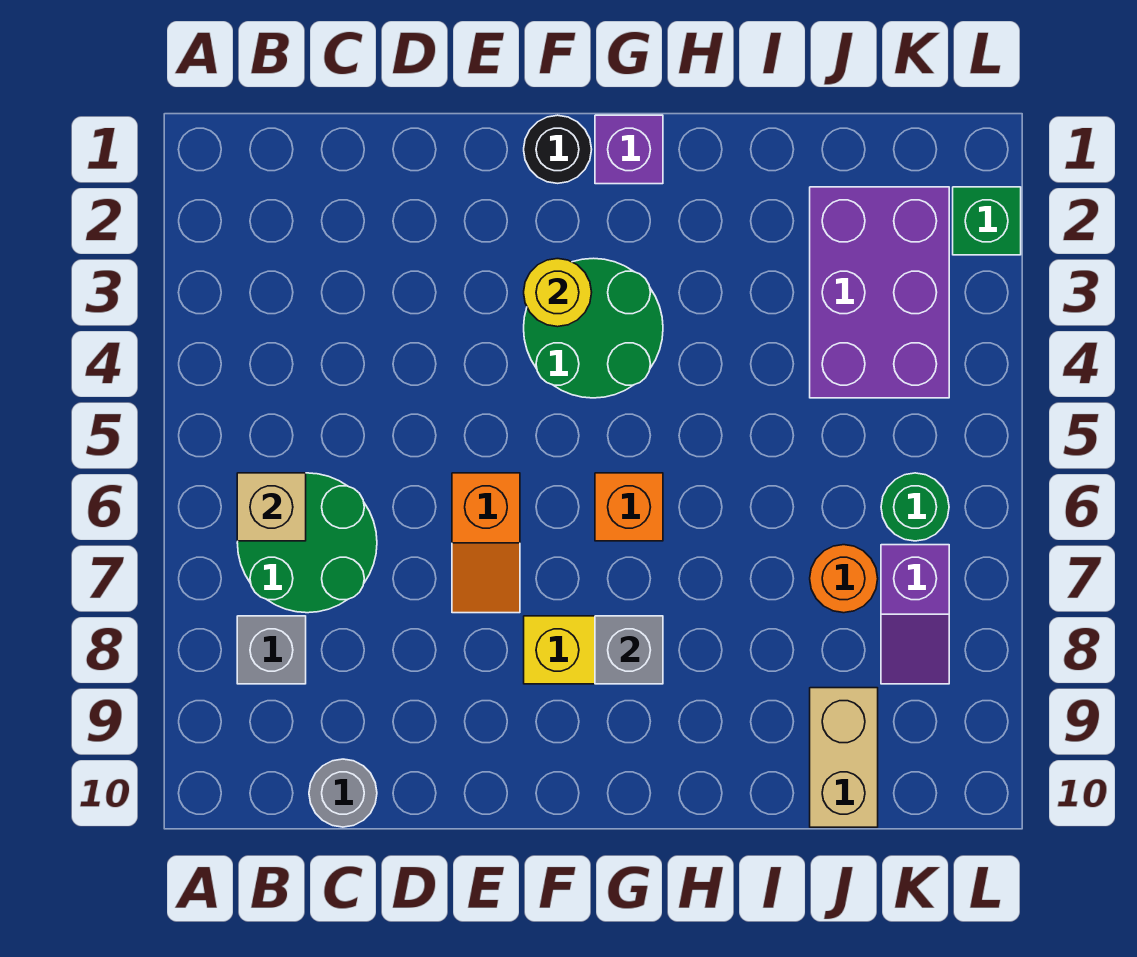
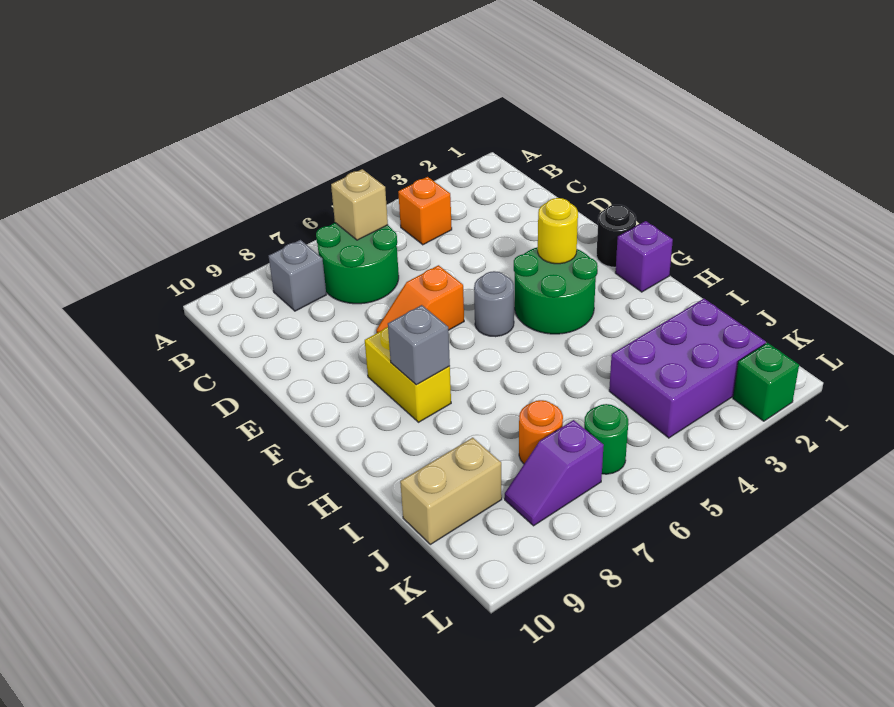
grey round brick C10 level 1 -> grey round brick F5 level 1
orange brick G6 level 1 -> orange brick B4 level 1

